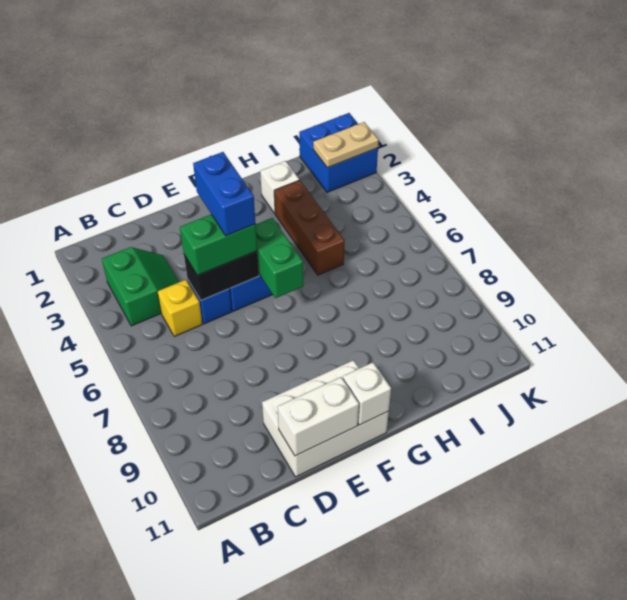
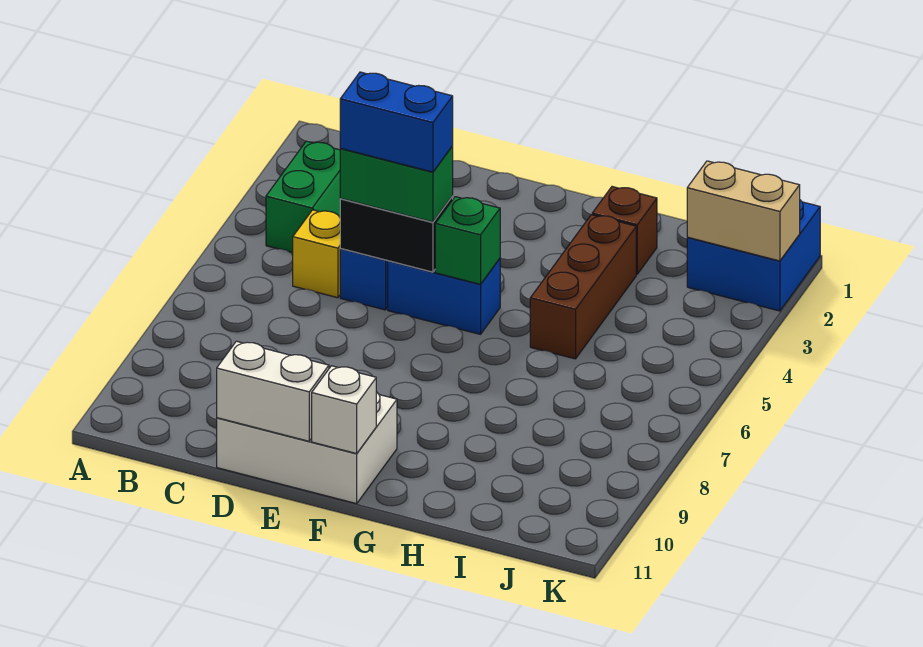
blue brick E4:E5 level 4 -> blue brick D5:E5 level 4
green brick F5:F6 level 2 -> green brick F5 level 2
white brick H2 level 1 -> brown brick H2 level 1
tan plate J2:K2 level 2 -> tan brick J2:K2 level 2

